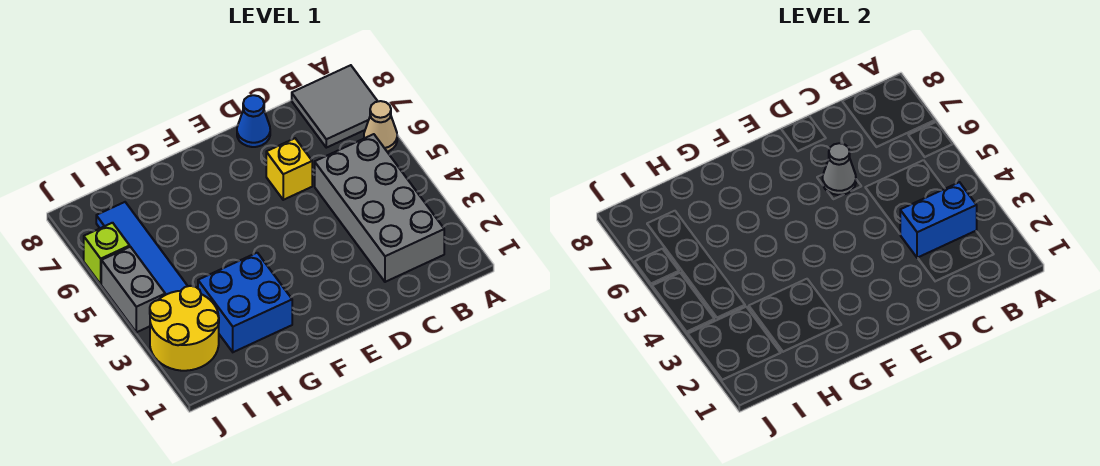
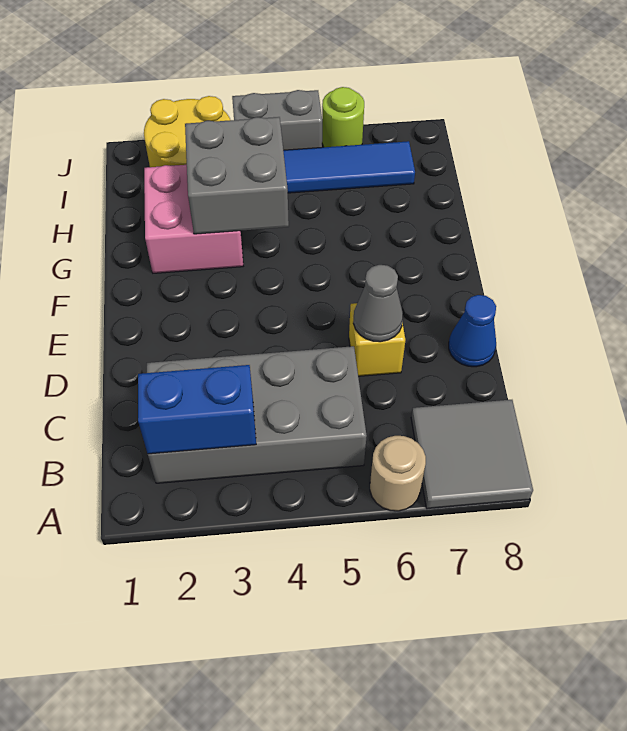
tan cone A6 level 1 -> tan round brick A6 level 1
blue brick B3:C3 level 2 -> blue brick B2:B3 level 2
blue brick G2:H3 level 1 -> pink brick G2:H3 level 1
none -> grey brick G3:H4 level 2
lime brick J6 level 1 -> lime round brick J6 level 1

